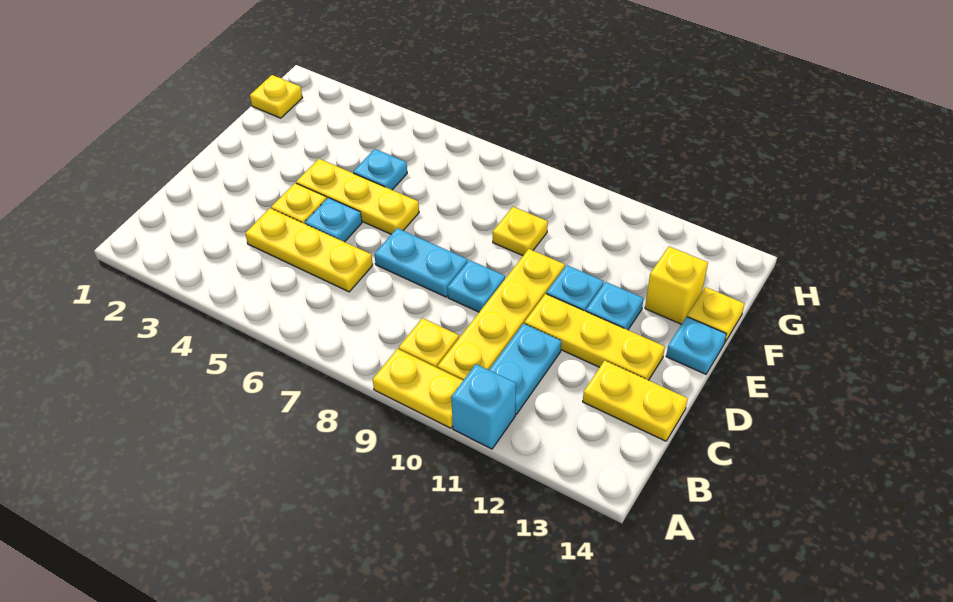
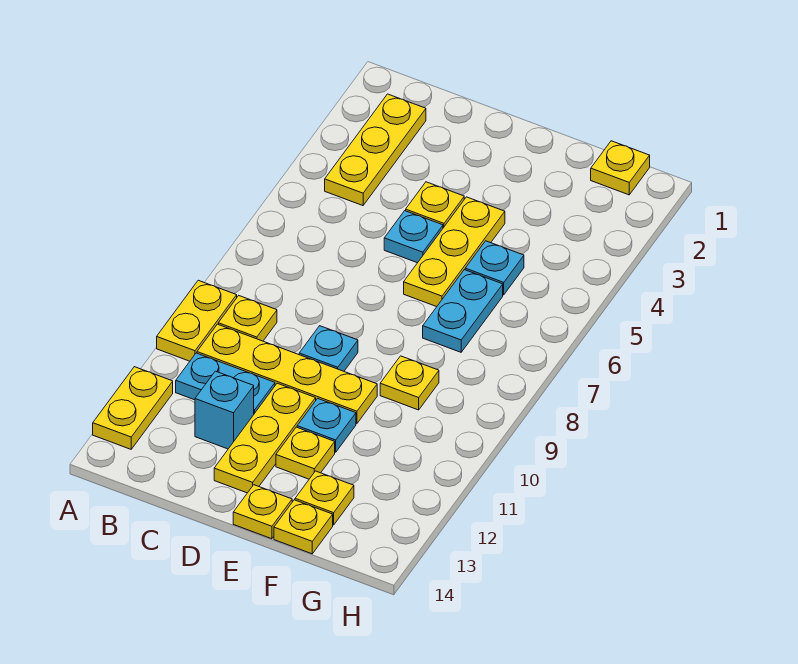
cyan brick A11 level 1 -> cyan brick C12 level 1
yellow plate C4:C6 level 1 -> yellow plate B2:B4 level 1
yellow plate C13:C14 level 1 -> yellow plate A12:A13 level 1
cyan plate D7:D8 level 1 -> cyan plate F6:F7 level 1
cyan plate E12 level 1 -> yellow plate E12 level 1
cyan plate E14 level 1 -> yellow plate E14 level 1
yellow brick F13 level 1 -> yellow plate F13 level 1

